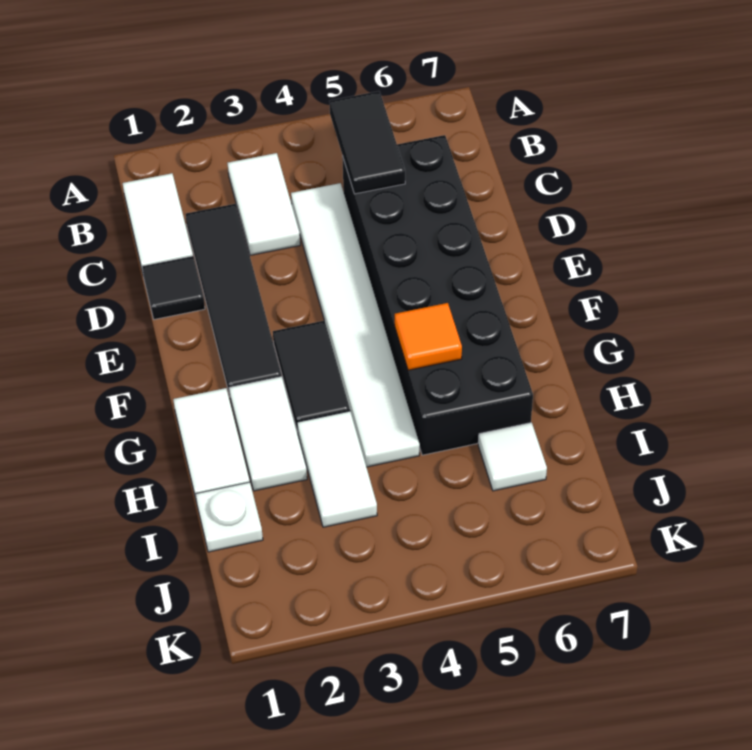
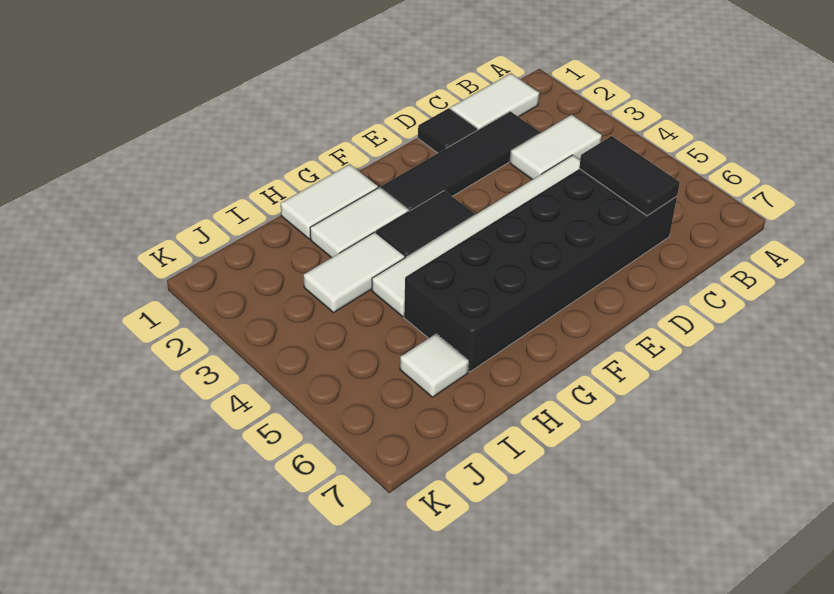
black tile B5:C5 level 2 -> black tile C5:C6 level 2
orange tile G5 level 2 -> none
white plate I1 level 1 -> none

